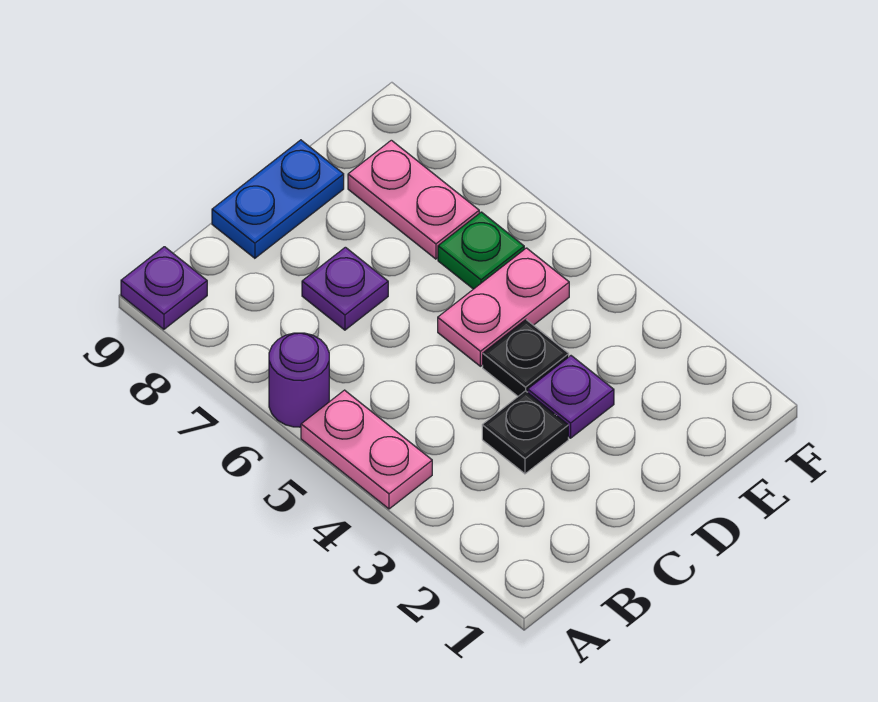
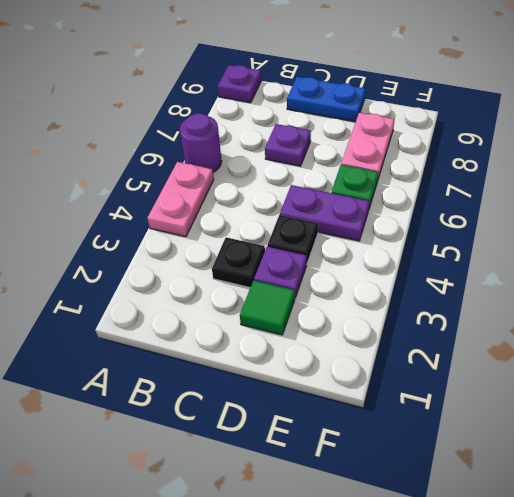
none -> green tile D2 level 1
pink plate D5:E5 level 1 -> purple plate D5:E5 level 1

